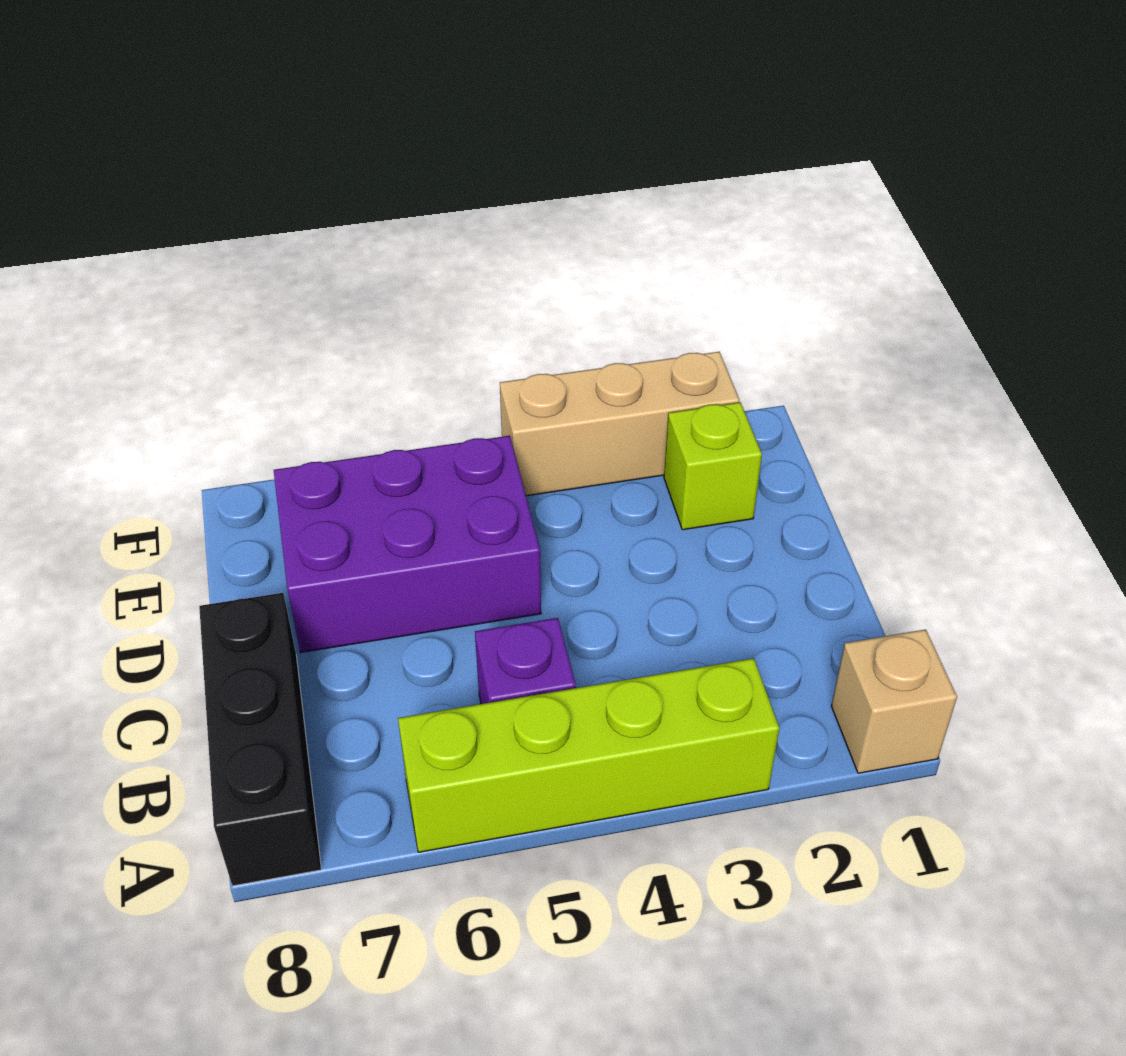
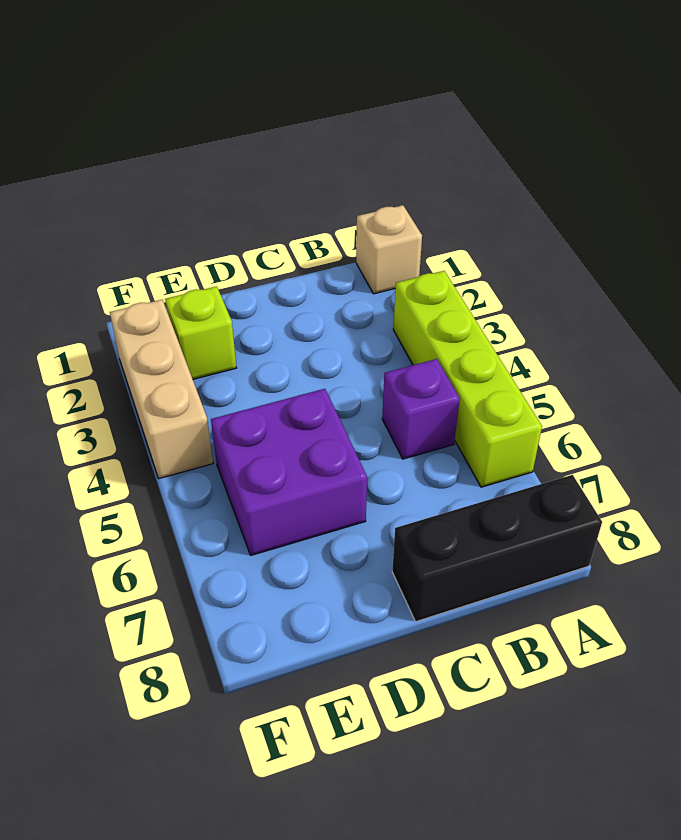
purple brick D5:E7 level 1 -> purple brick D5:E6 level 1

